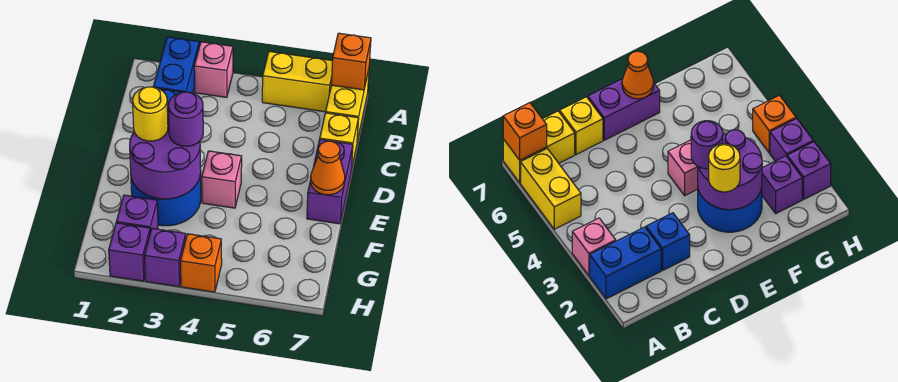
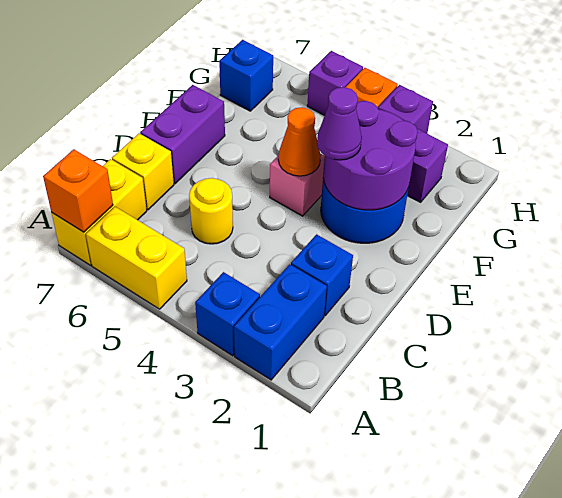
pink brick A3 level 1 -> blue brick A3 level 1
yellow round brick E2 level 3 -> yellow round brick C5 level 1
purple round brick E3 level 3 -> purple cone E3 level 3
orange cone E7 level 2 -> orange cone E4 level 2
none -> blue brick G7 level 1
purple brick H2 level 1 -> purple brick H5 level 1

